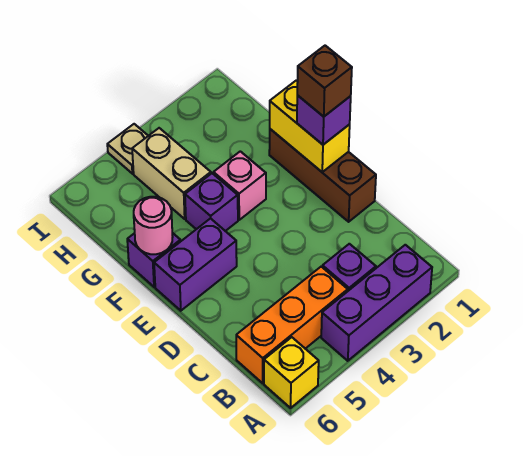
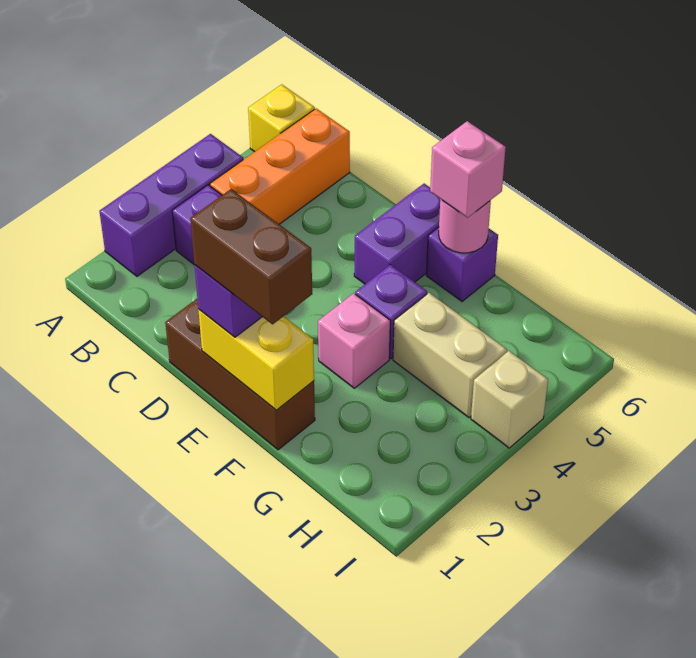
brown brick E1 level 4 -> brown brick E1:F1 level 4
none -> pink brick F6 level 3
tan plate I4 level 1 -> tan brick I4 level 1

